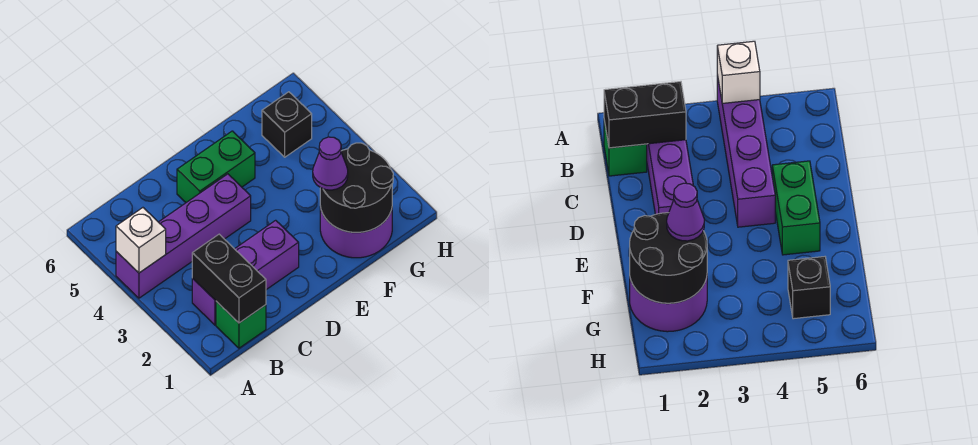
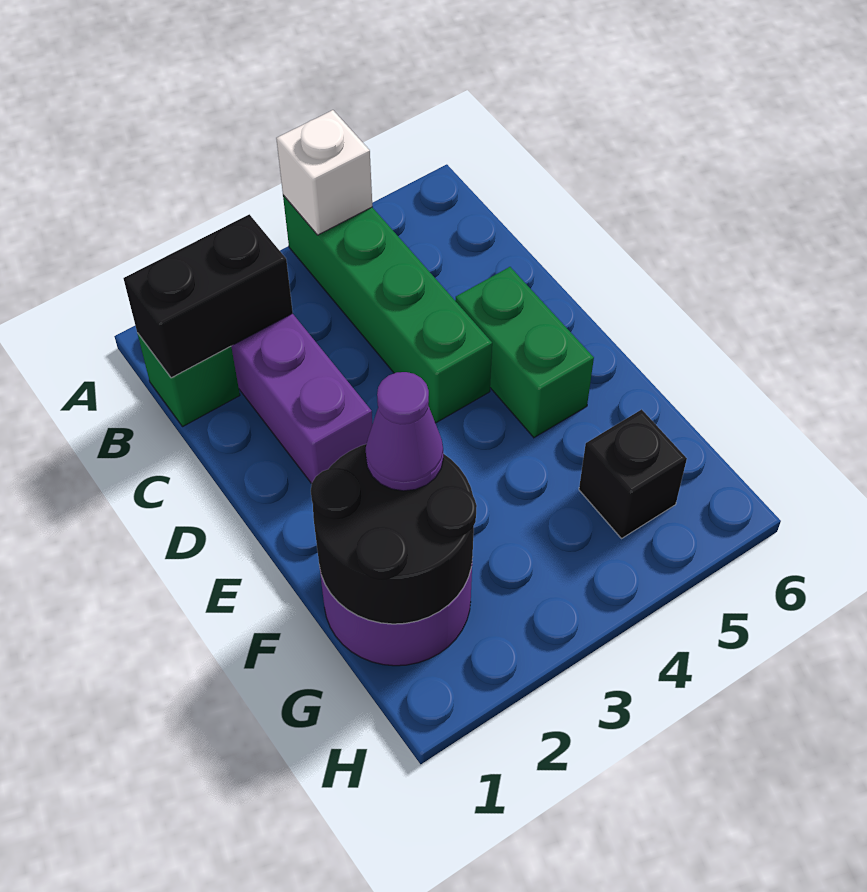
purple brick A4:D4 level 1 -> green brick A4:D4 level 1

